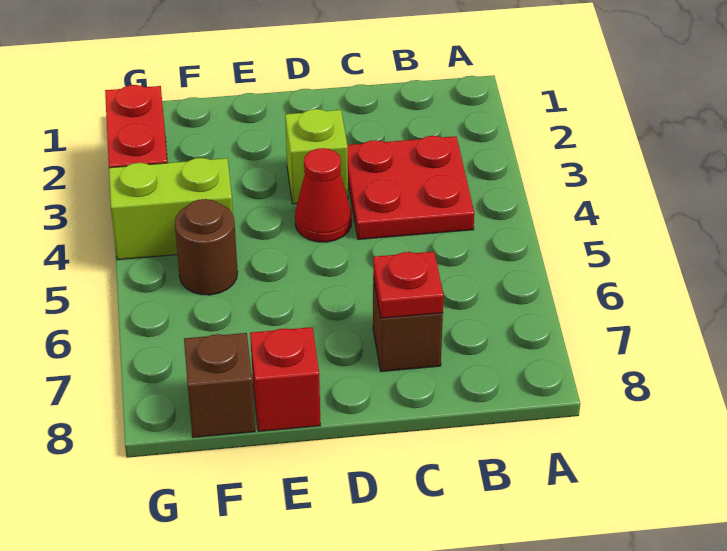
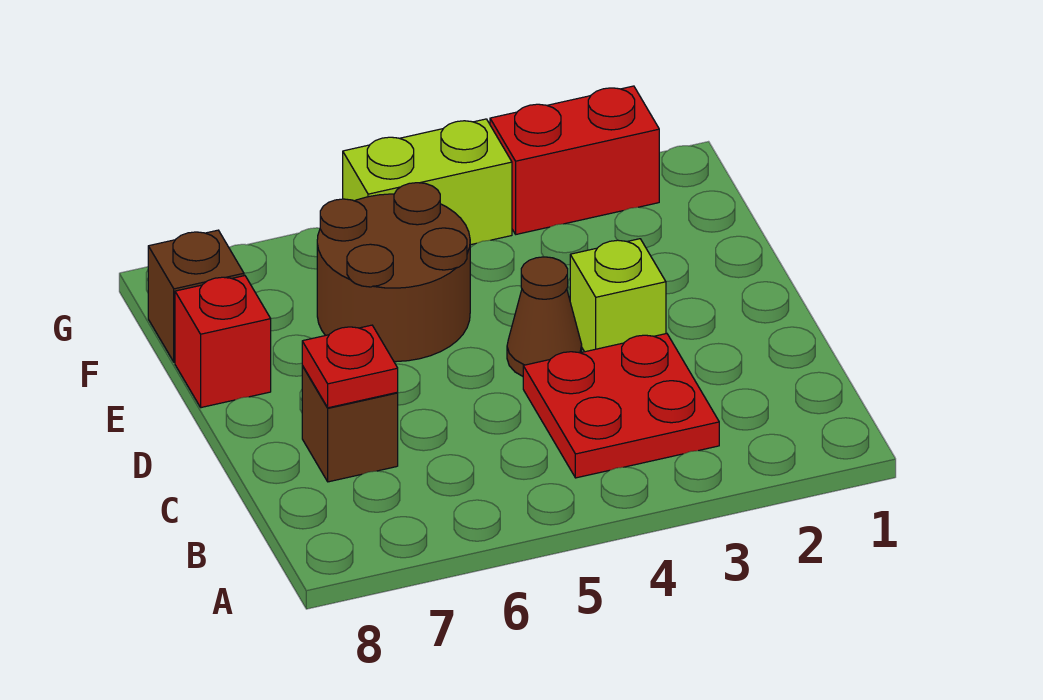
red cone D4 level 1 -> brown cone D4 level 1
lime brick F4:G4 level 1 -> lime brick G4:G5 level 1
brown round brick F5 level 1 -> brown round brick E5:F6 level 1

